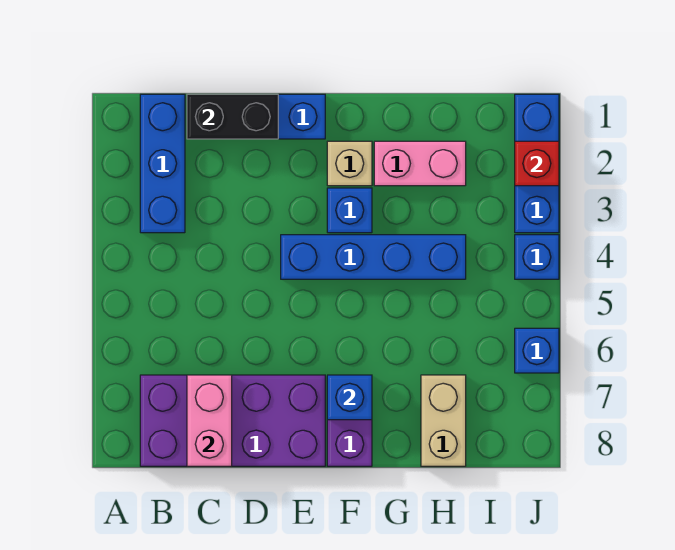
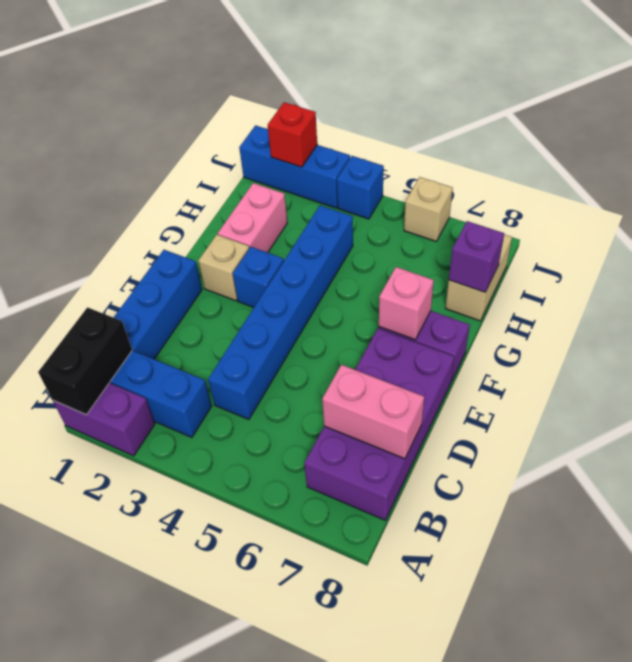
none -> purple brick A1:A2 level 1
black brick C1:D1 level 2 -> black brick A1:B1 level 2
blue brick E4:H4 level 1 -> blue brick C4:H4 level 1
blue brick F7 level 2 -> pink brick F7 level 2
tan brick H7:H8 level 1 -> tan brick H8:I8 level 1
none -> purple brick H8 level 2
blue brick J6 level 1 -> tan brick J6 level 1

